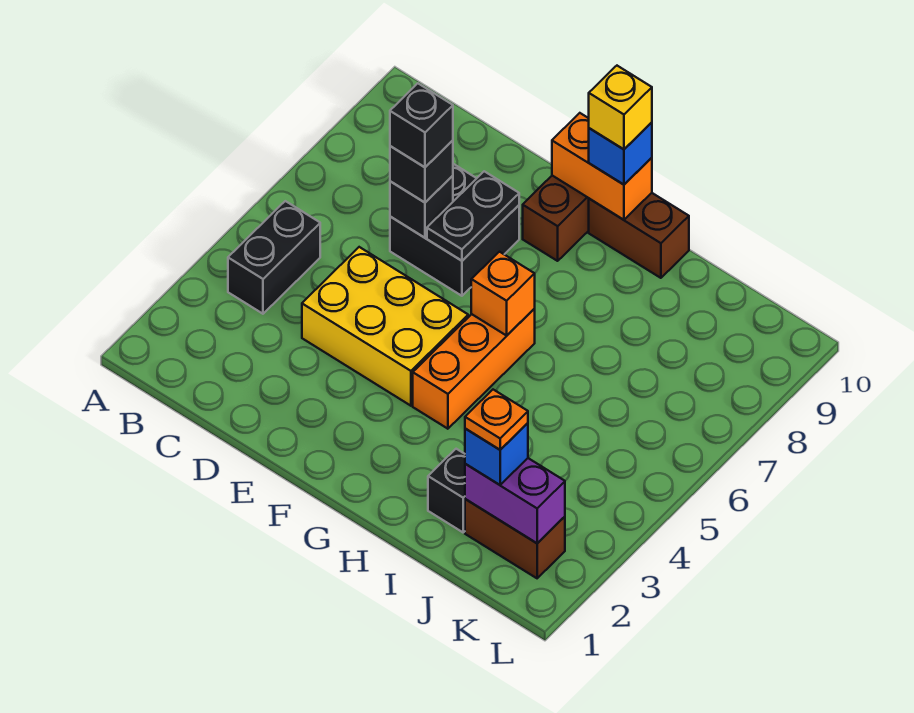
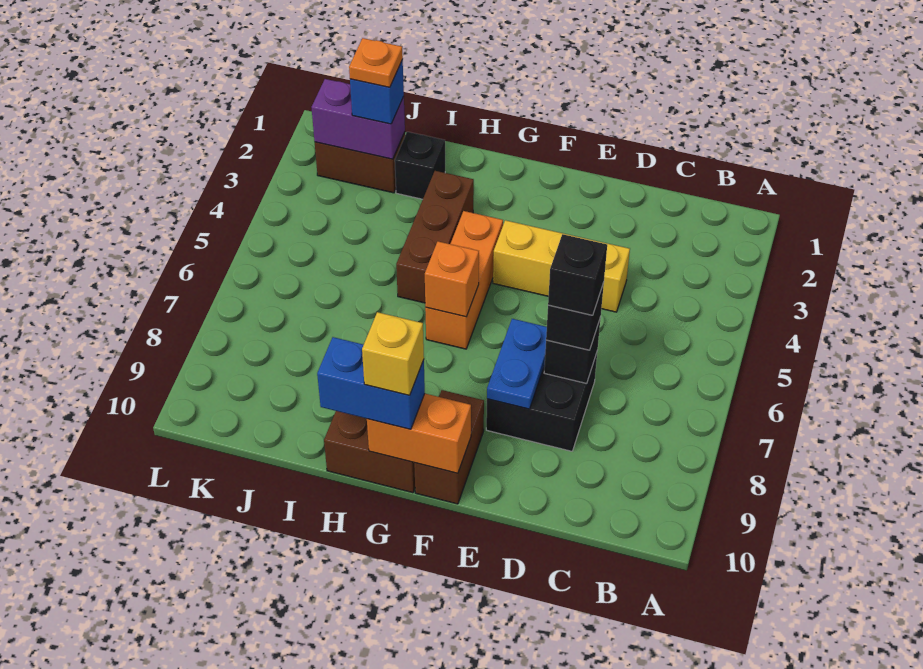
black brick B4:B5 level 1 -> none
yellow brick D4:F5 level 1 -> yellow brick D4:F4 level 1
black plate E7:E8 level 2 -> blue plate E7:E8 level 2
blue brick G10 level 3 -> blue brick G10:H10 level 3
none -> brown brick H3:H5 level 1

